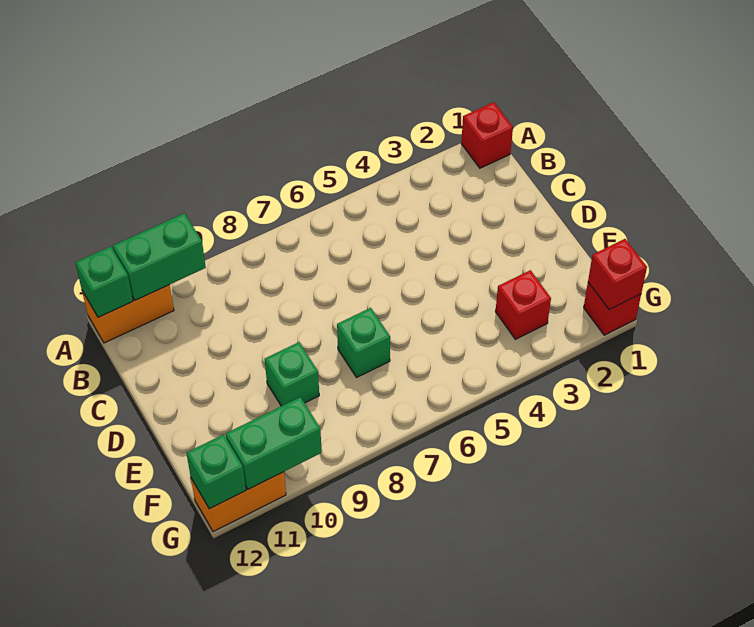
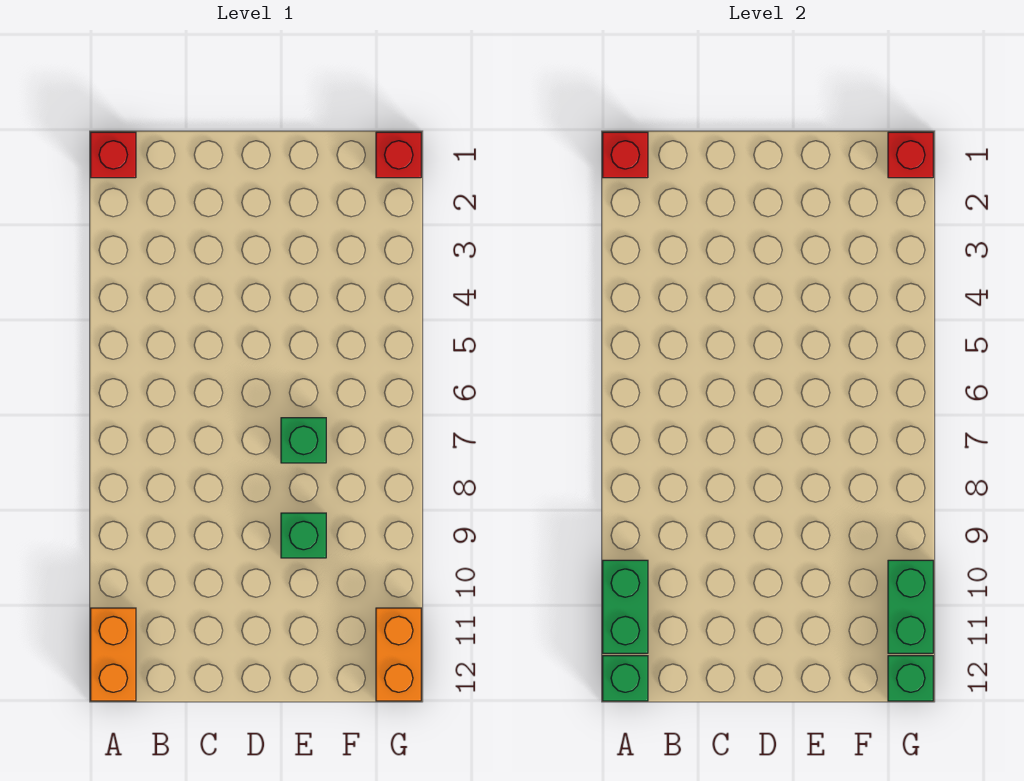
red brick F3 level 1 -> red brick A1 level 2

